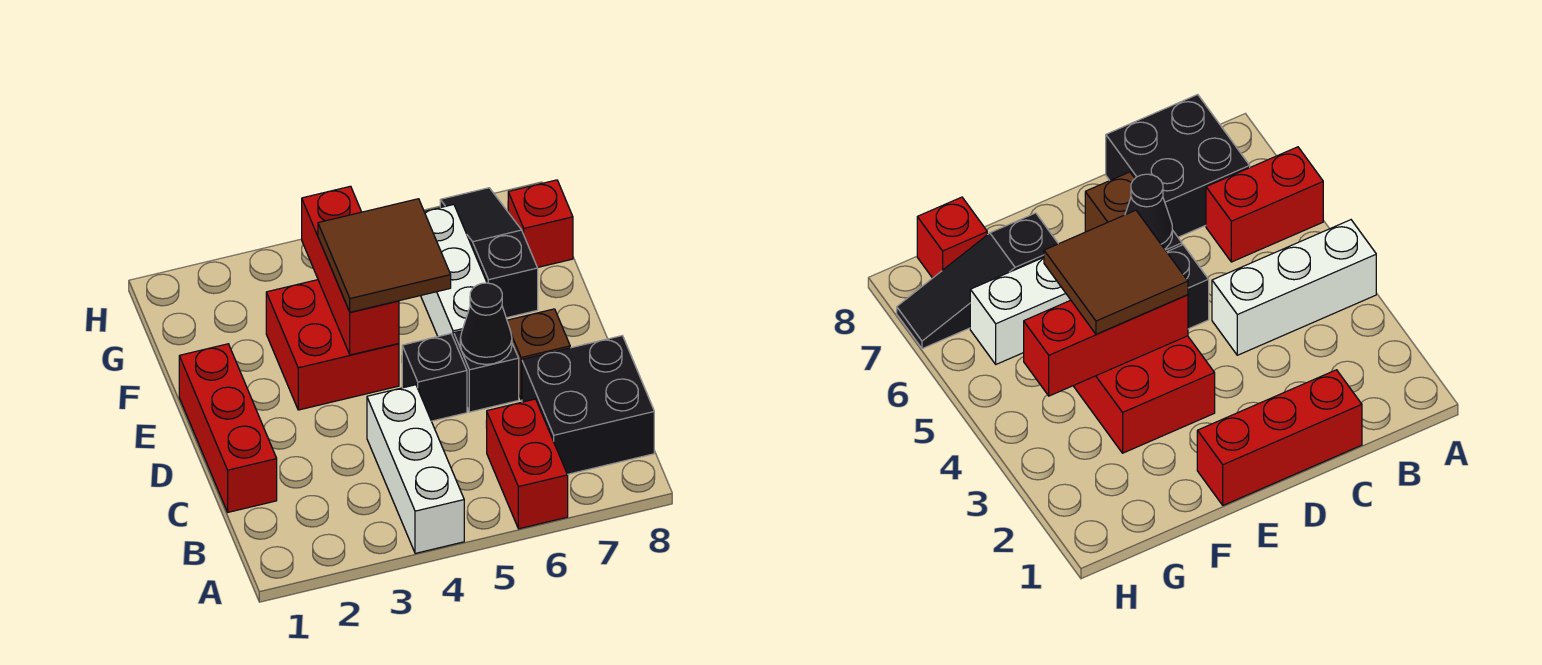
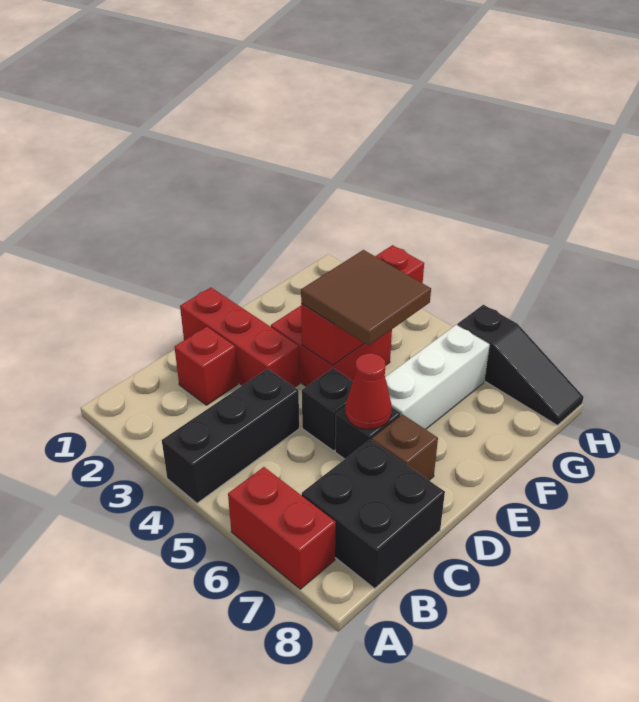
white brick A4:C4 level 1 -> black brick A4:C4 level 1
red brick A6:B6 level 1 -> red brick A6:A7 level 1
red brick C1:E1 level 1 -> red brick D1:D3 level 1
black cone D6 level 2 -> red cone D6 level 2
black slope F7:H7 level 1 top F -> black slope H6:H8 level 1 top 6
red brick G8 level 1 -> red brick C2 level 1

